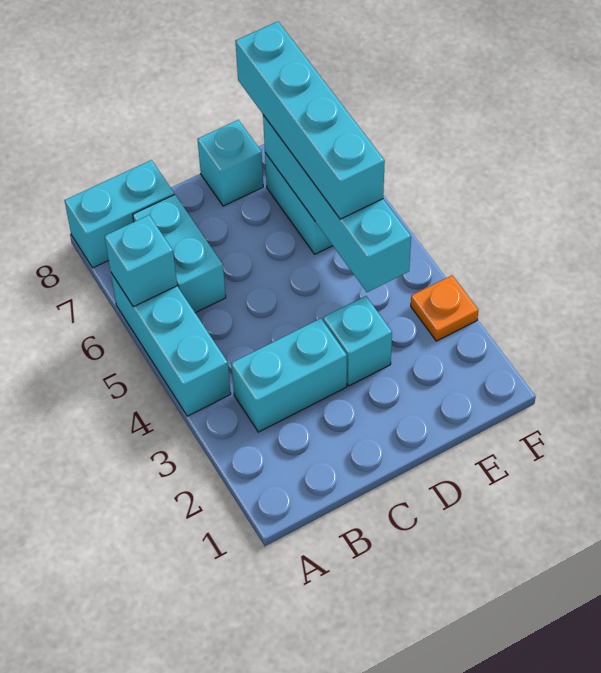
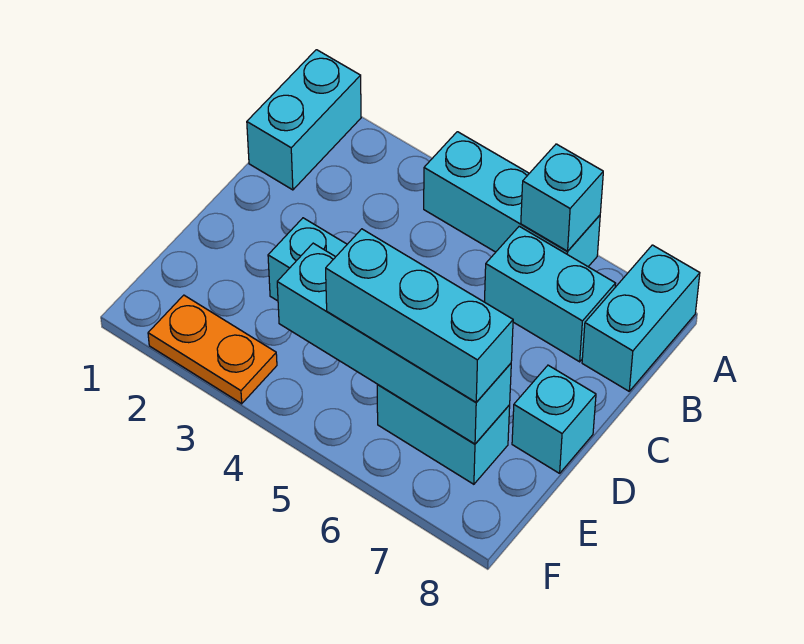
cyan brick B3:C3 level 1 -> cyan brick A1:B1 level 1
cyan brick E5:E8 level 3 -> cyan brick E5:E7 level 3
orange plate F3 level 1 -> orange plate F2:F3 level 1

